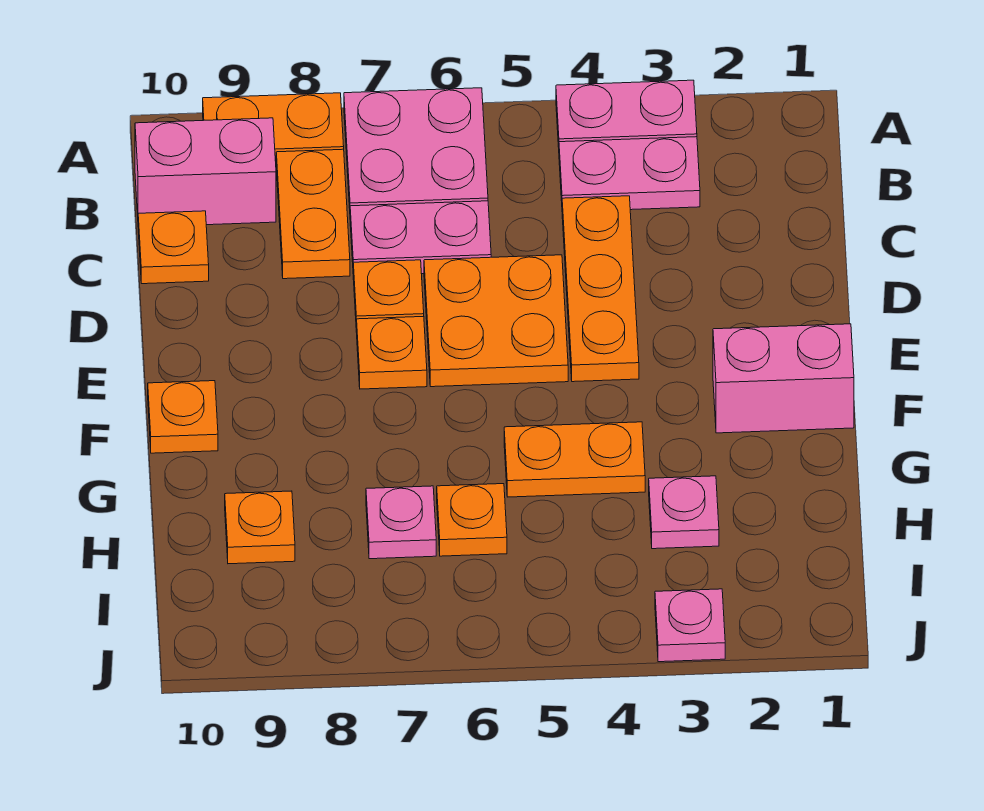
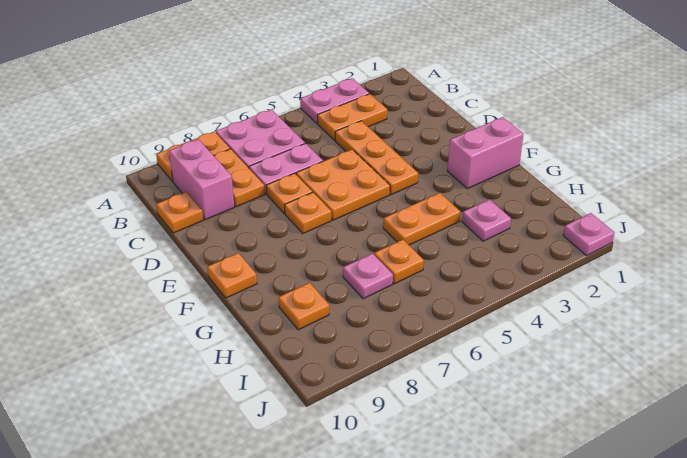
pink plate B3:B4 level 1 -> orange plate B3:B4 level 1
pink brick B9:B10 level 1 -> pink brick B9:C9 level 1
pink plate J3 level 1 -> pink plate J1 level 1

